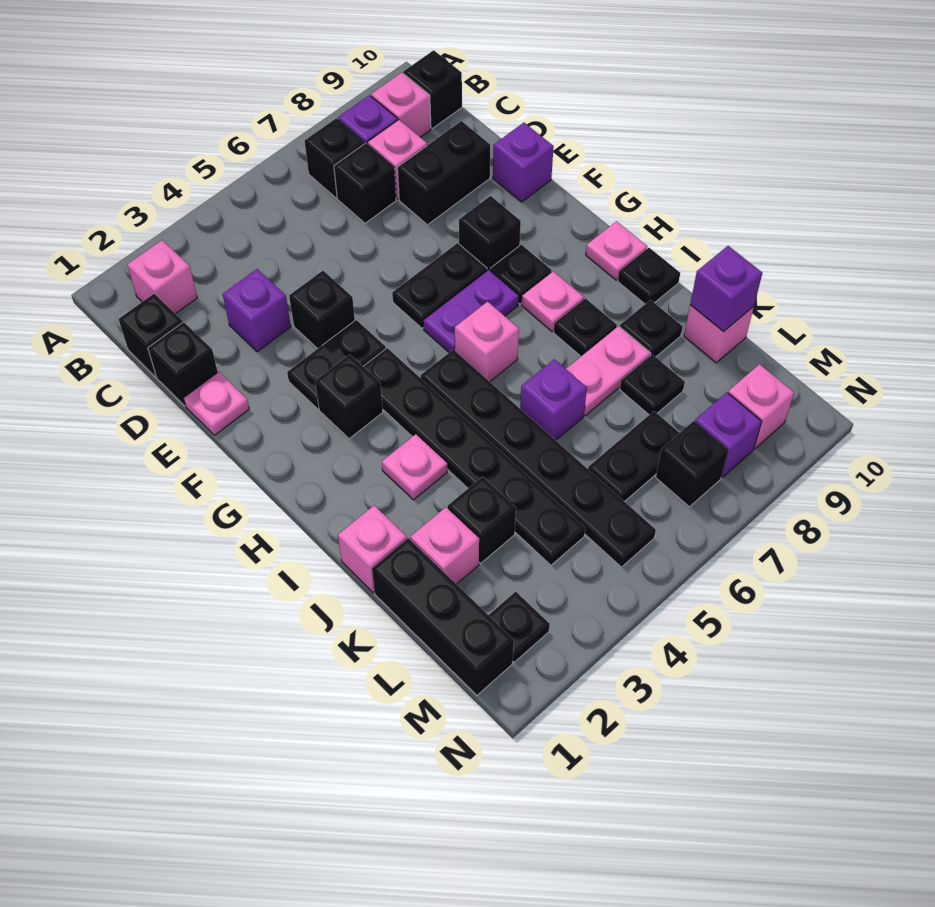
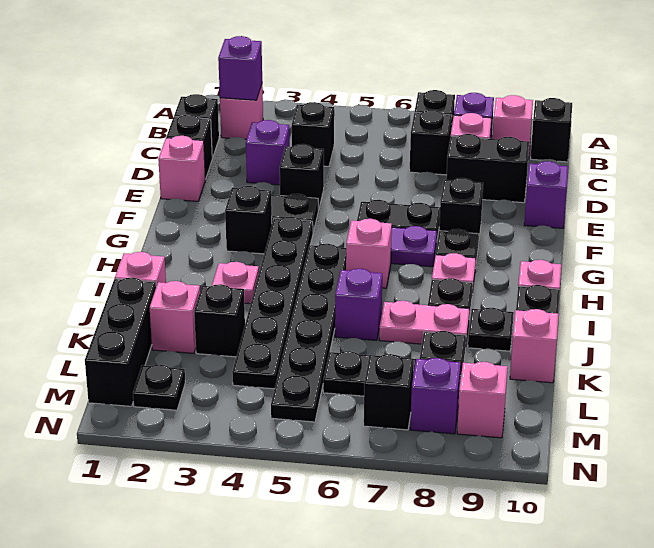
none -> black brick C4 level 1
pink plate E1 level 1 -> pink brick E1 level 1
purple brick K10 level 2 -> purple brick B2 level 2

